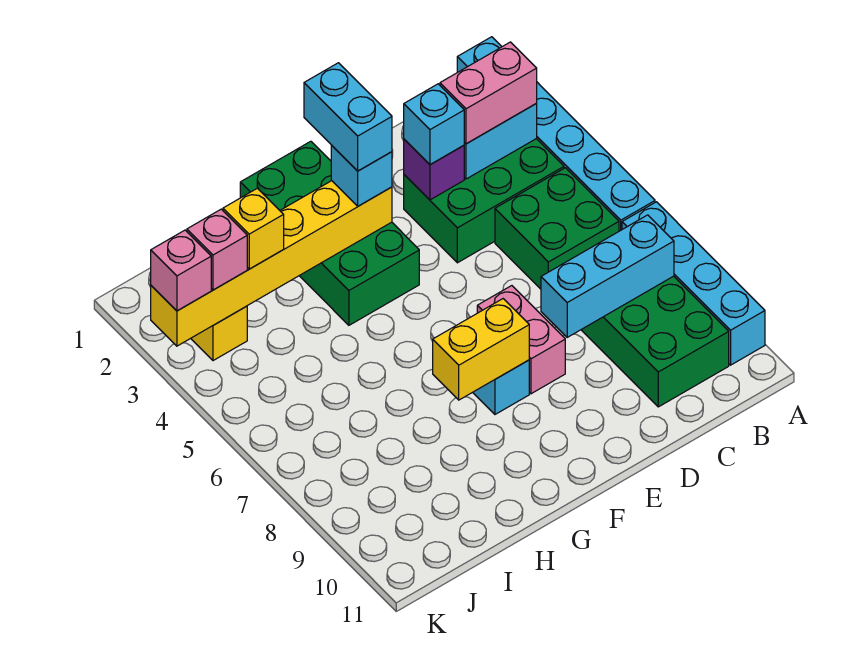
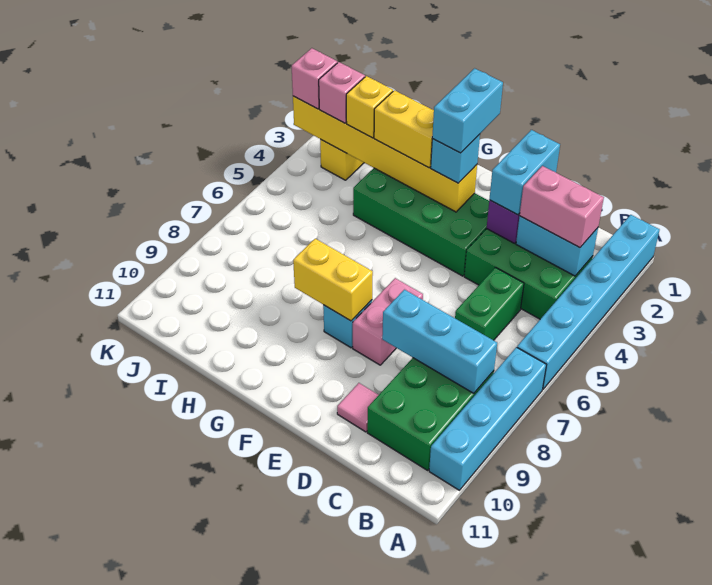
green brick B5:C6 level 1 -> green brick C5:C6 level 1
cyan brick D3 level 3 -> cyan brick D2:D3 level 3
none -> pink tile D10 level 1
green brick F1:G4 level 1 -> green brick E3:H4 level 1
none -> yellow brick G3:H3 level 3

